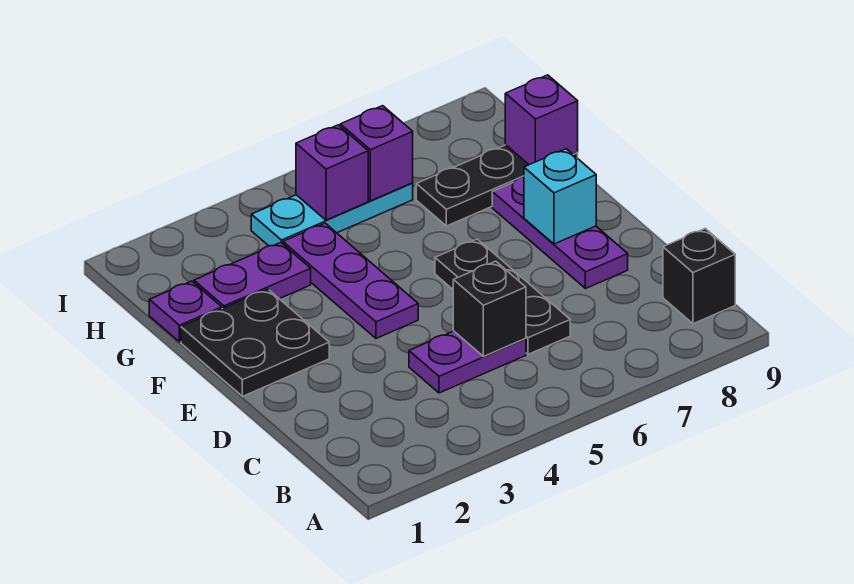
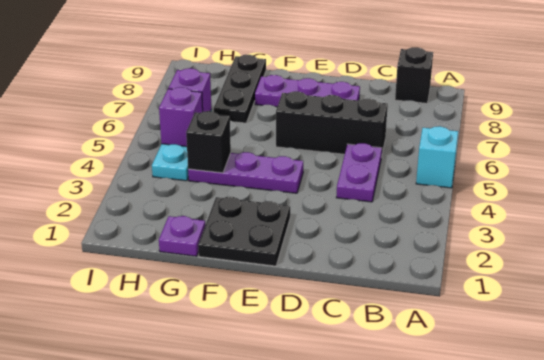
black brick C5 level 2 -> black brick G4 level 2
black plate C6:E6 level 1 -> black brick C6:E6 level 1
cyan brick E8 level 2 -> cyan brick A5 level 1
purple plate G2:G3 level 1 -> none
purple brick G9 level 2 -> none

